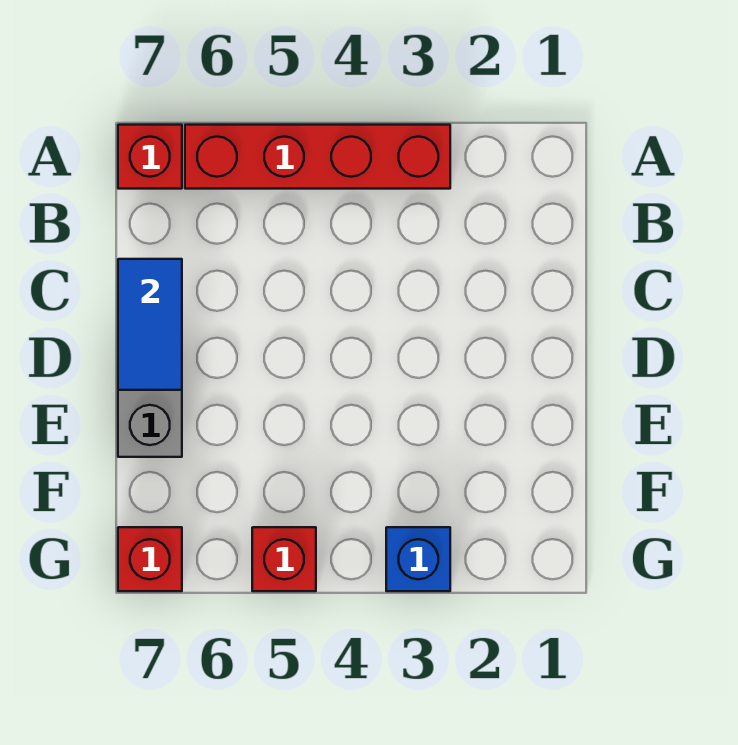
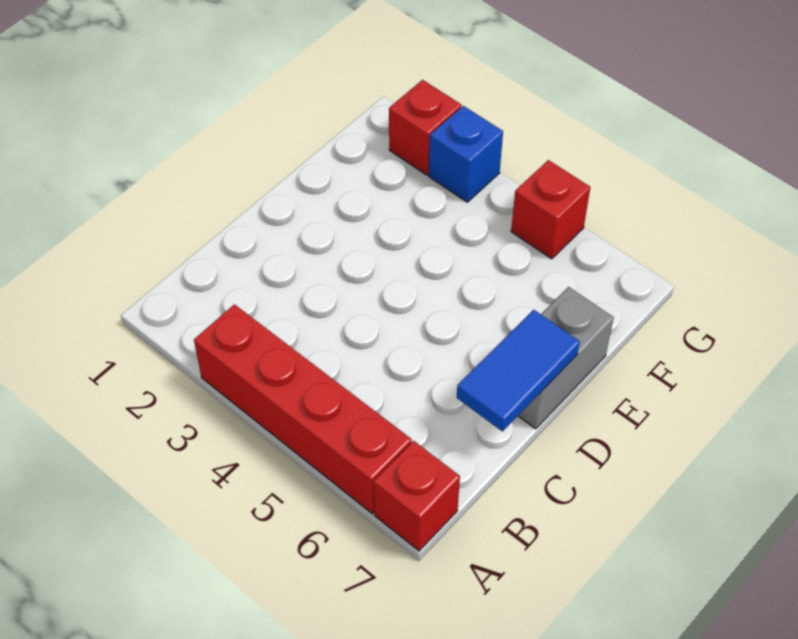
red brick G7 level 1 -> red brick G2 level 1

